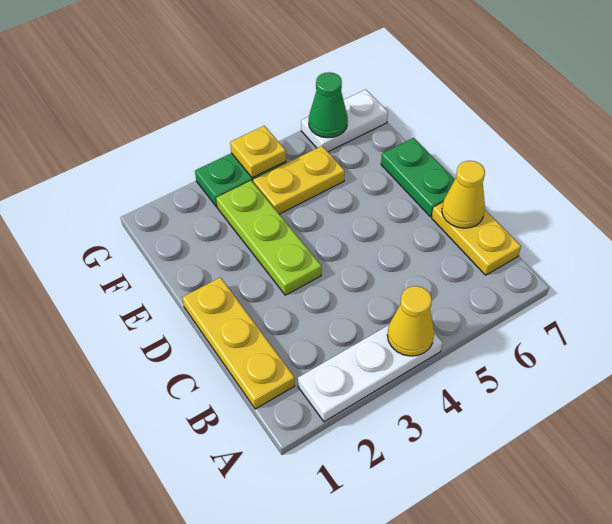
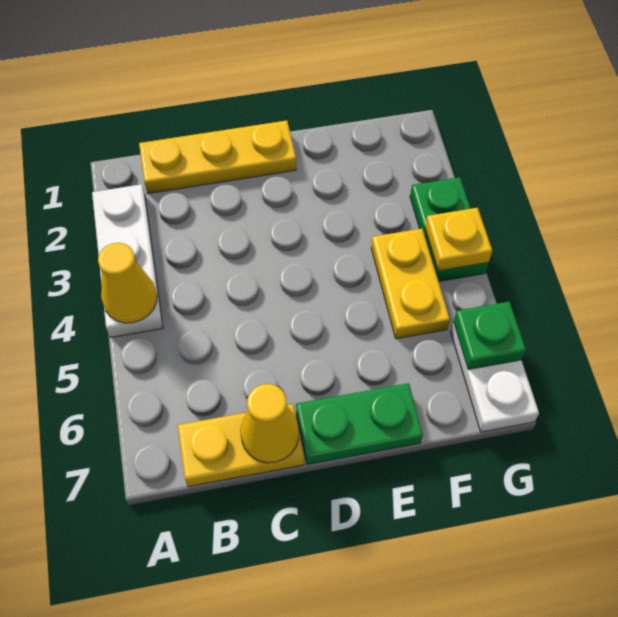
lime plate D3:F3 level 1 -> none
green cone G6 level 2 -> green plate G6 level 2

